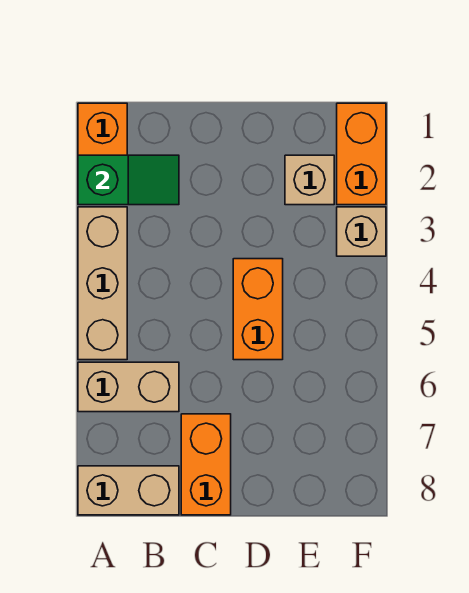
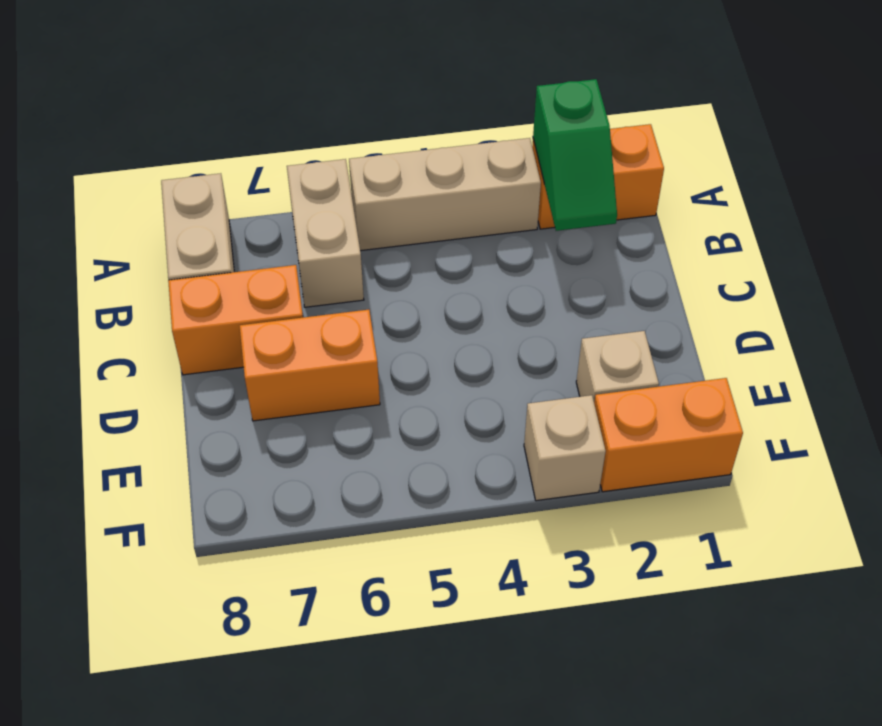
orange brick D4:D5 level 1 -> orange brick D6:D7 level 1

